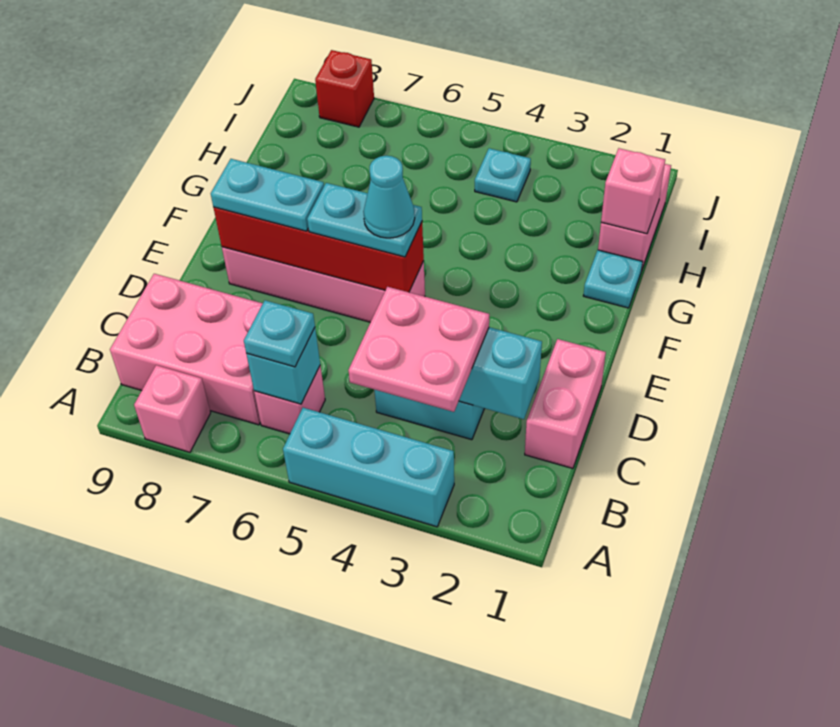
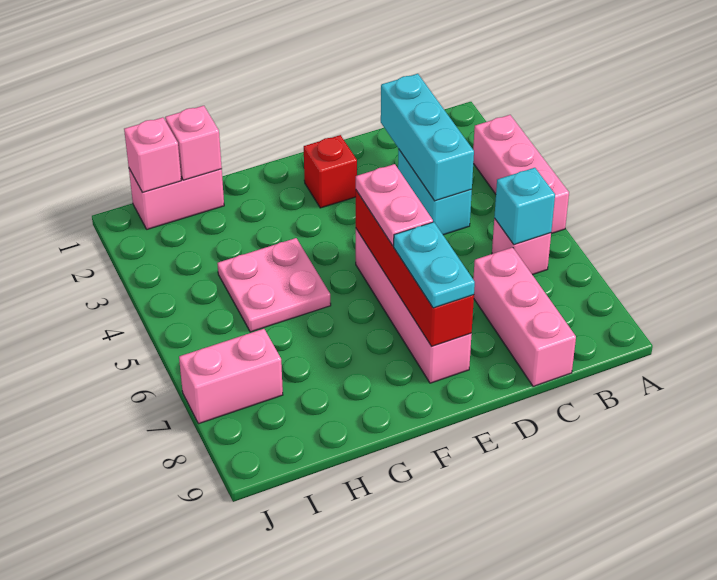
cyan brick A3:A5 level 1 -> pink brick A3:A5 level 1
pink brick A8 level 1 -> pink brick I1 level 2
pink plate B3:C4 level 3 -> pink plate G4:H5 level 1
cyan plate B6 level 3 -> none
pink brick B7:C9 level 1 -> pink brick C7:C9 level 1
pink brick C1:D1 level 1 -> pink brick I7:J7 level 1
cyan plate E5:E6 level 3 -> pink plate E5:E6 level 3
cyan cone E5 level 4 -> none
cyan plate G1 level 1 -> none
cyan plate I4 level 1 -> none
red brick J8 level 1 -> red brick E2 level 1

